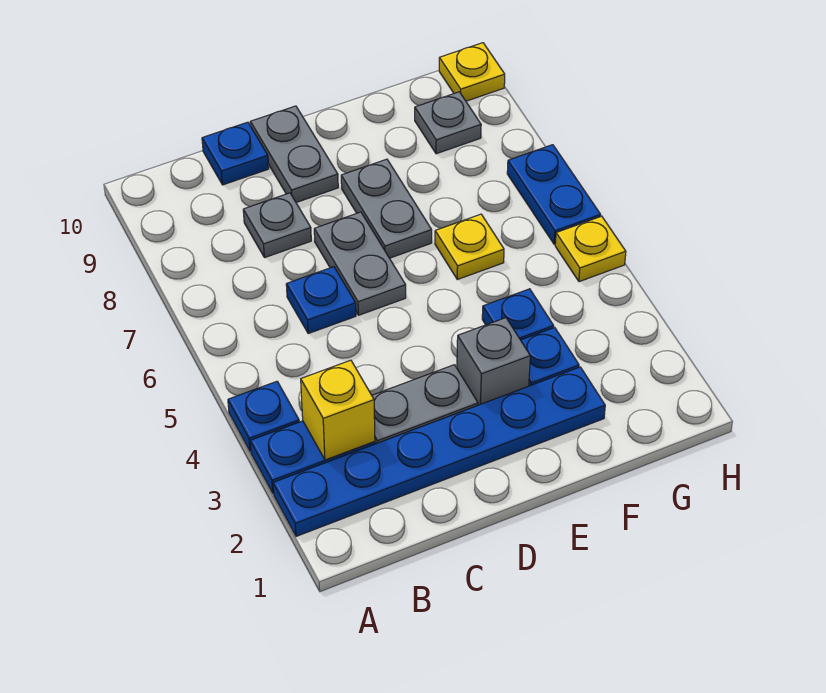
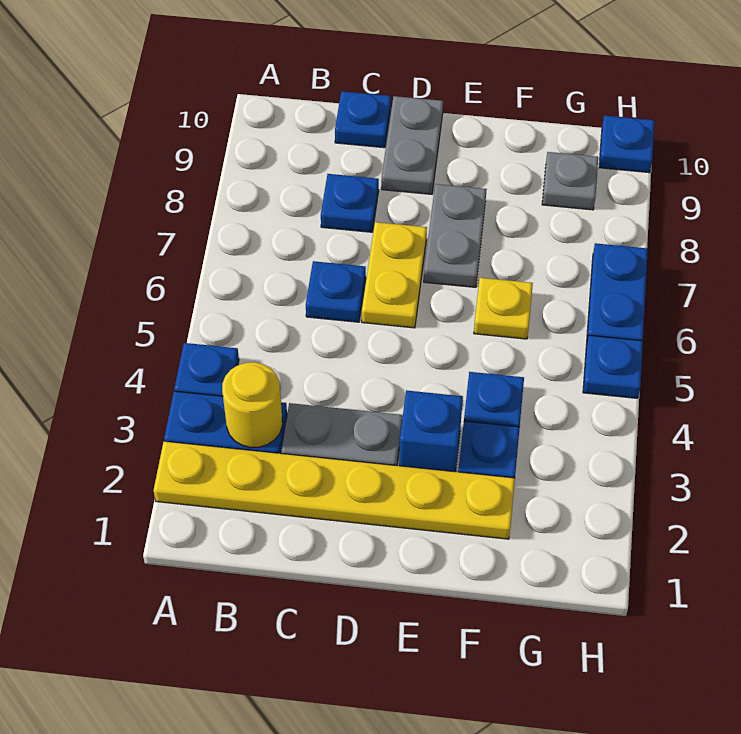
blue plate A2:F2 level 1 -> yellow plate A2:F2 level 1
yellow brick B3 level 2 -> yellow round brick B3 level 2
grey plate C8 level 1 -> blue plate C8 level 1
grey plate D6:D7 level 1 -> yellow plate D6:D7 level 1
grey brick E3 level 1 -> blue brick E3 level 1
yellow plate H5 level 1 -> blue plate H5 level 1
yellow plate H10 level 1 -> blue plate H10 level 1

